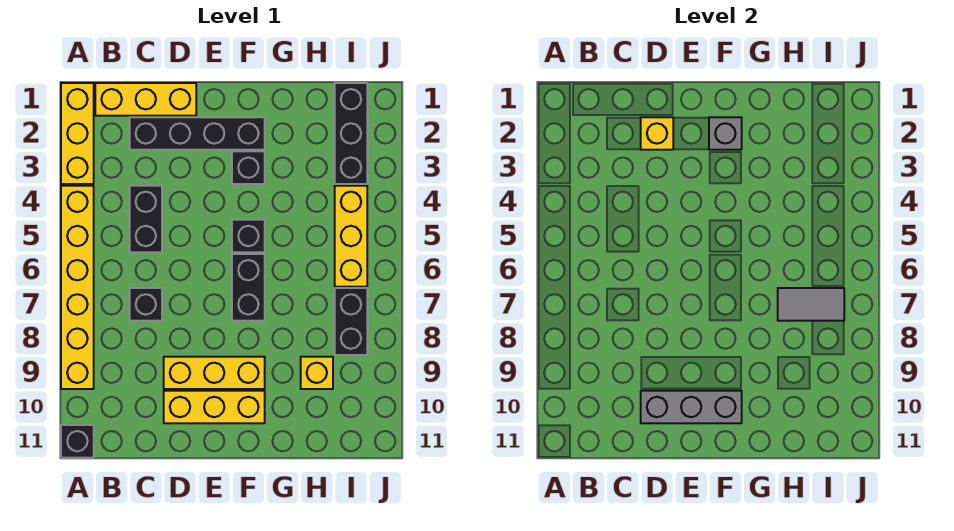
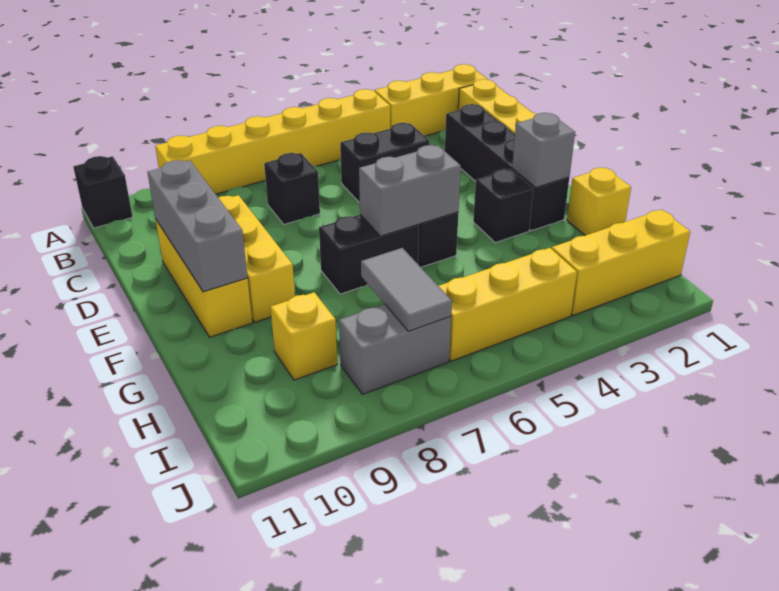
yellow brick D2 level 2 -> yellow brick G1 level 1
none -> grey brick F5:F6 level 2
black brick I1:I3 level 1 -> yellow brick I1:I3 level 1
black brick I7:I8 level 1 -> grey brick I7:I8 level 1

